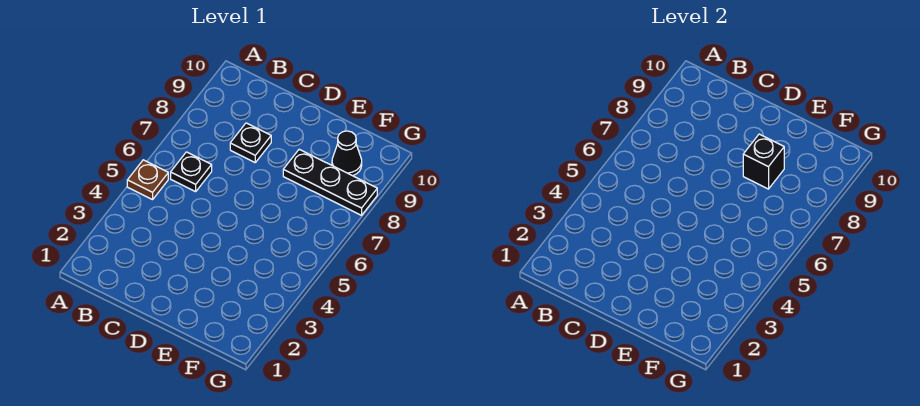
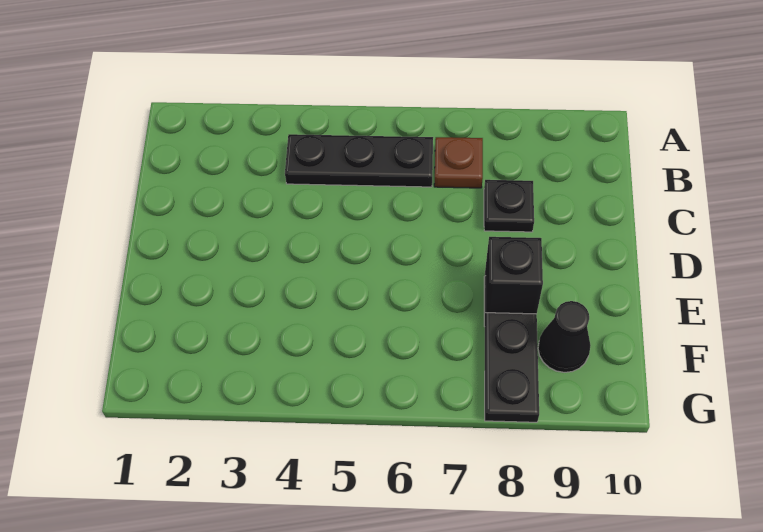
brown plate A5 level 1 -> brown plate B7 level 1
black plate B6 level 1 -> black plate B4:B6 level 1

